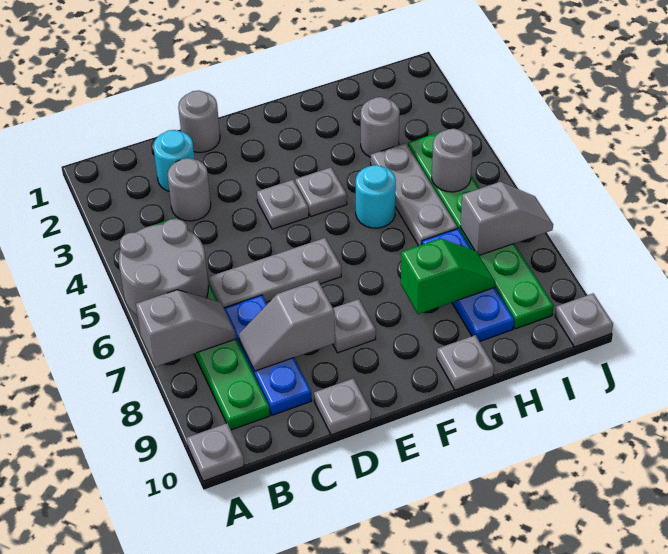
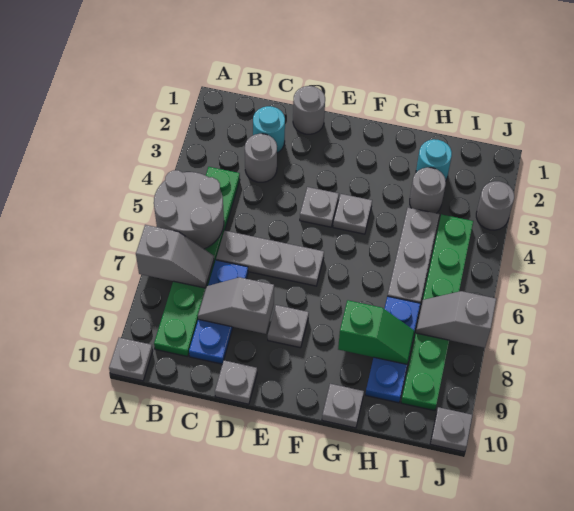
cyan round brick G5 level 1 -> cyan round brick H2 level 1
grey round brick I5 level 2 -> grey round brick J3 level 1
grey slope I7:J7 level 2 top I -> grey slope I7:J7 level 2 top J

